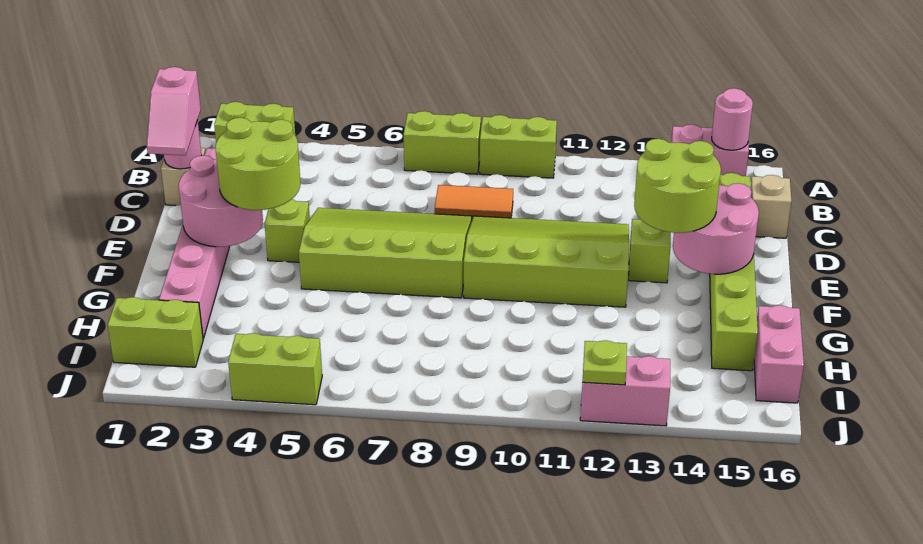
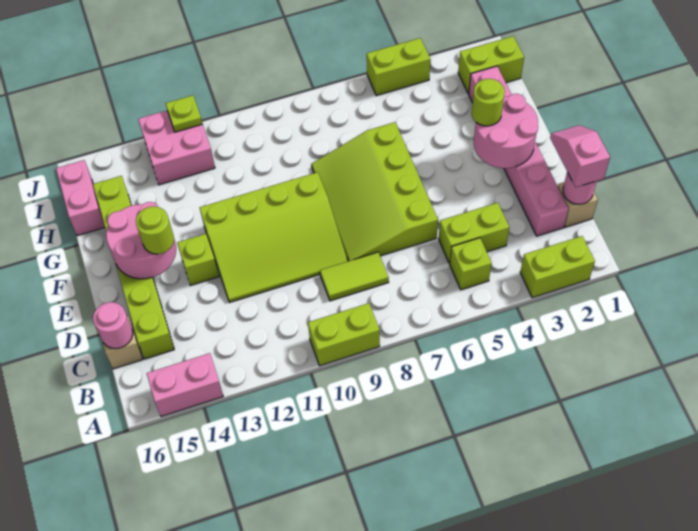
lime brick A7:A8 level 1 -> lime brick C4:C5 level 1
pink round brick A15 level 2 -> pink round brick C16 level 2
orange tile C8:C9 level 1 -> lime tile C8:C9 level 1
lime slope D5:F8 level 1 top F -> lime slope D6:G8 level 1 top 6
lime round brick E3:F4 level 3 -> lime round brick F3 level 3
lime brick E4 level 1 -> lime brick B5 level 1
lime round brick E13:F14 level 3 -> lime round brick E14 level 3
pink brick J12:J13 level 1 -> pink brick I12:J13 level 1

